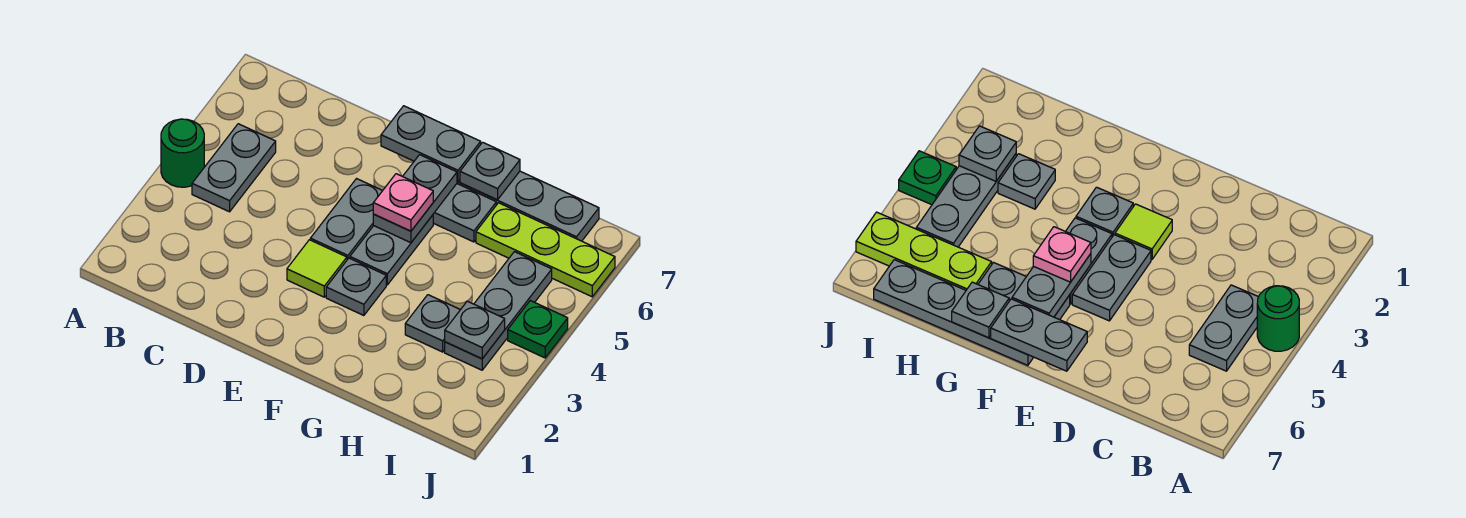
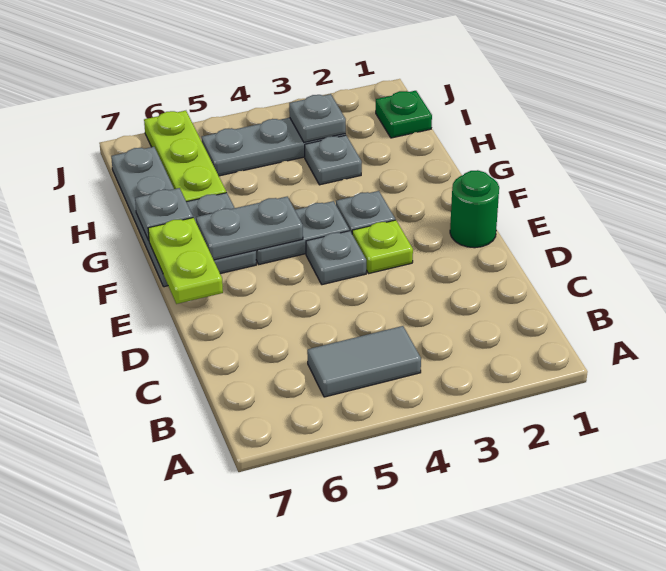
green round brick A4 level 1 -> green round brick E1 level 1
grey plate B4:B5 level 1 -> grey tile B4:B5 level 1
lime tile E3 level 1 -> lime plate E3 level 1
grey plate E4:E5 level 1 -> grey plate E4 level 1
grey plate E7:F7 level 2 -> lime plate E7:F7 level 2
pink plate F5 level 3 -> none
green plate J4 level 1 -> green plate I1 level 1

